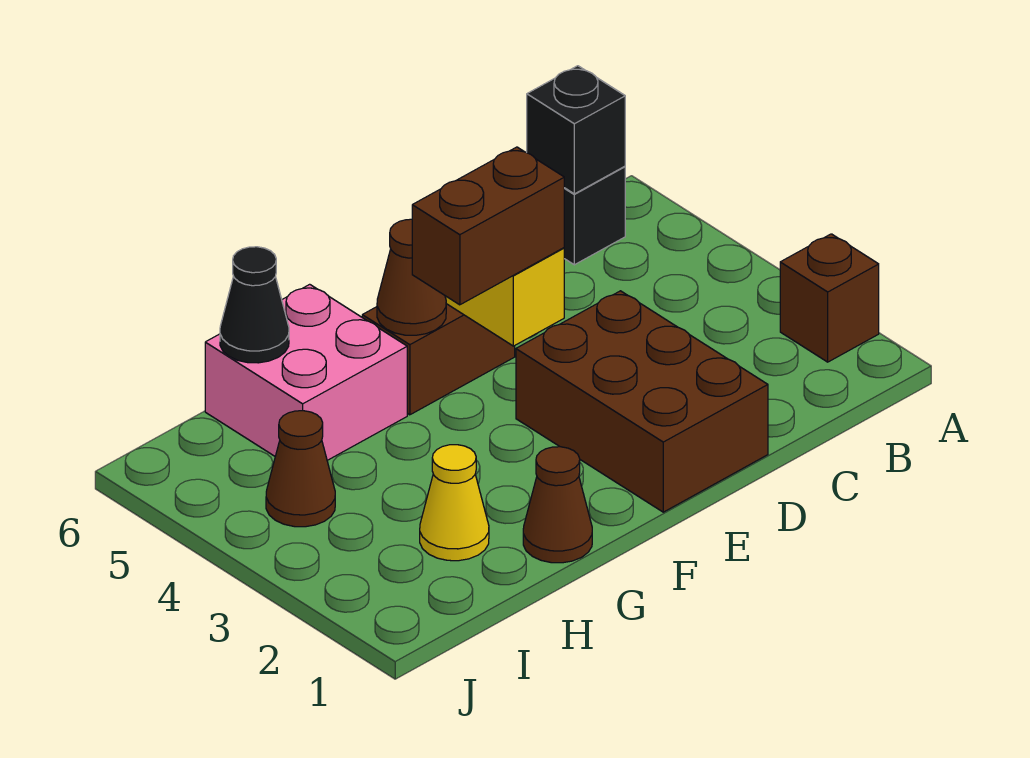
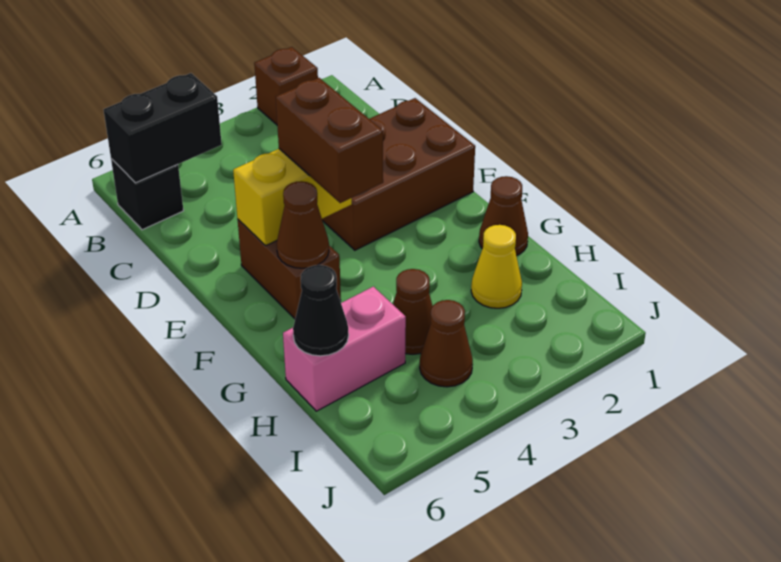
black brick B6 level 2 -> black brick B5:B6 level 2
pink brick G5:H6 level 1 -> pink brick H5:H6 level 1
none -> brown cone H4 level 1

